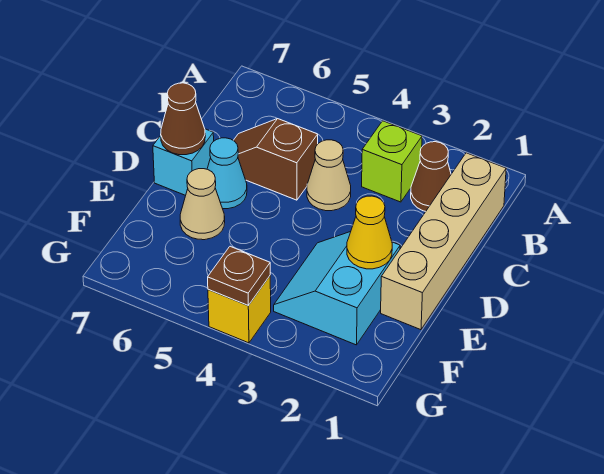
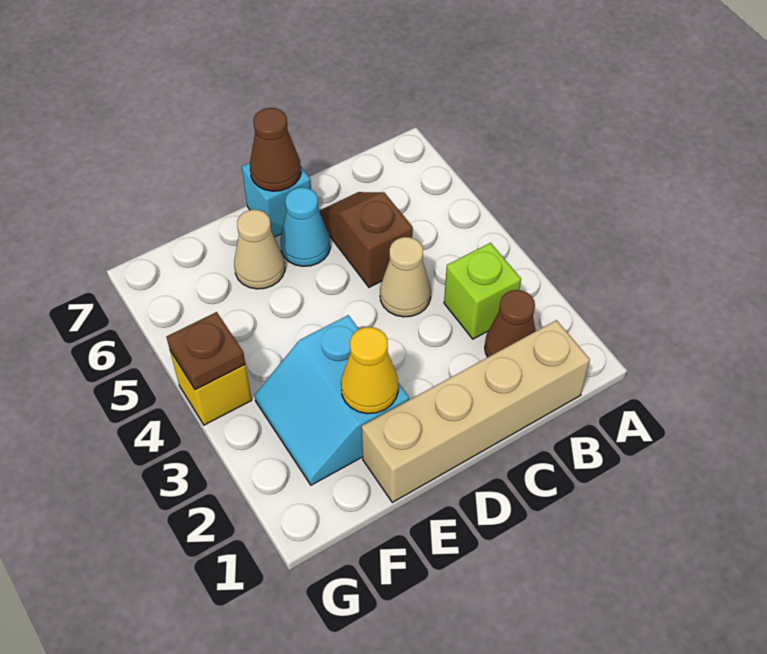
cyan slope E2:F3 level 1 top 2 -> cyan slope E2:F3 level 1 top E

